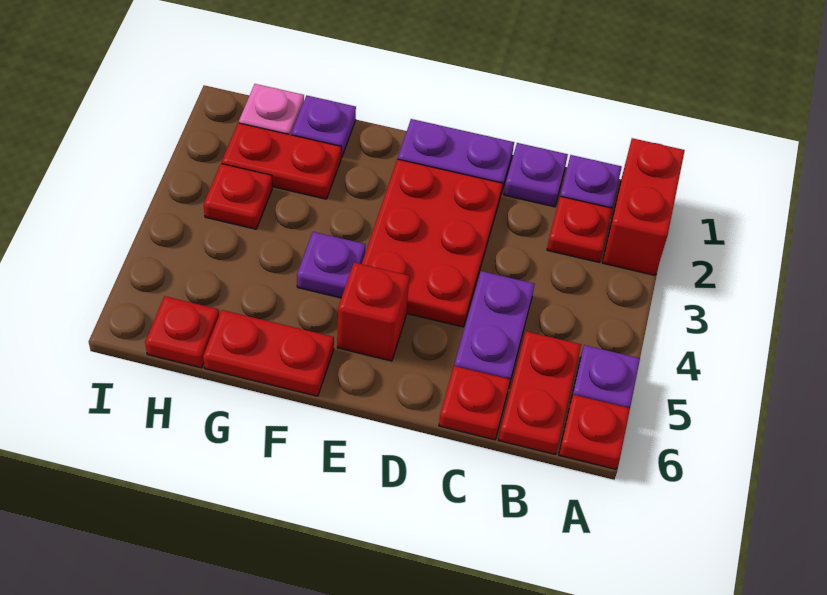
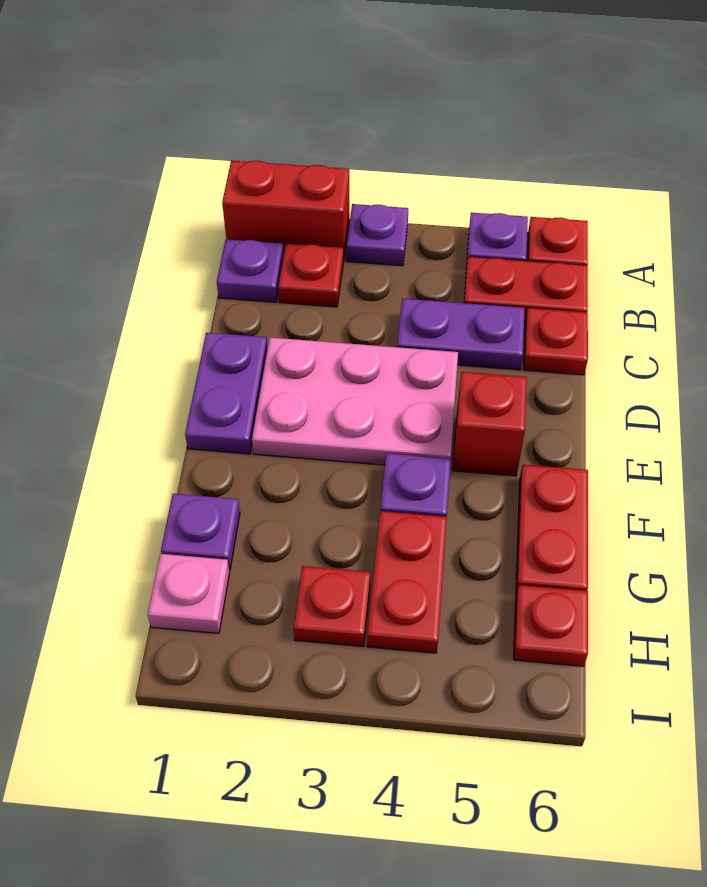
purple plate C1 level 1 -> purple plate A3 level 1
red plate D2:E4 level 1 -> pink plate D2:E4 level 1
red plate G2:H2 level 1 -> red plate G4:H4 level 1

